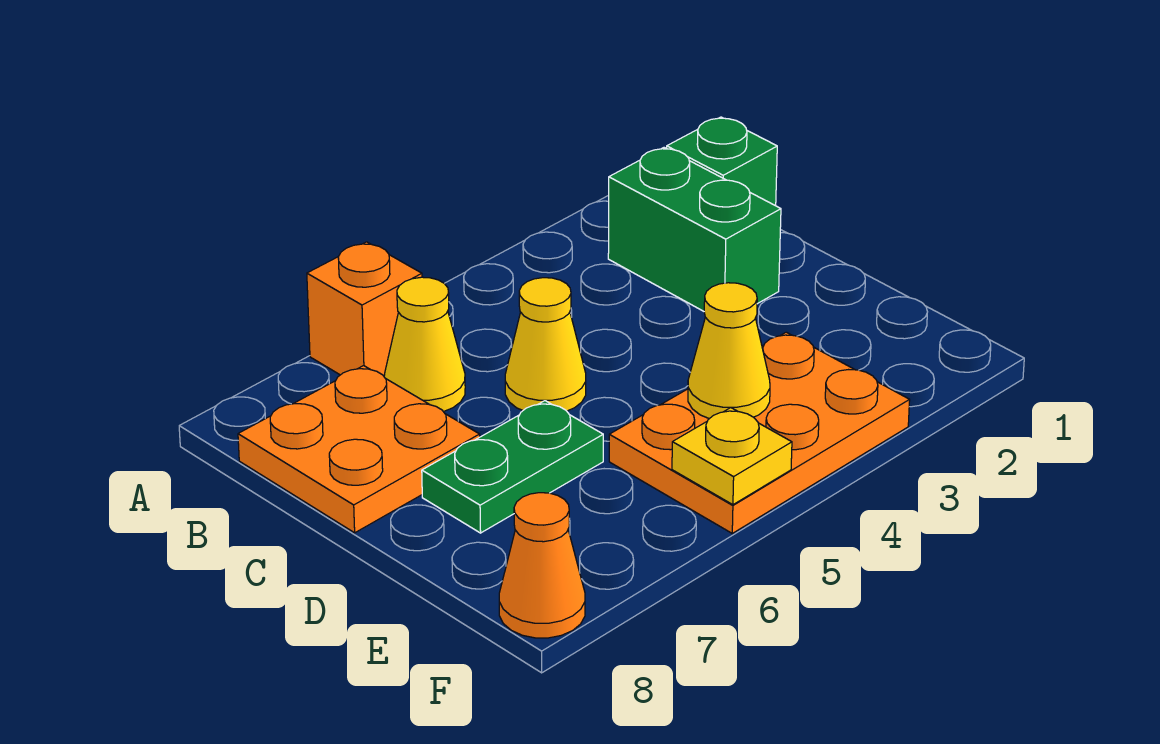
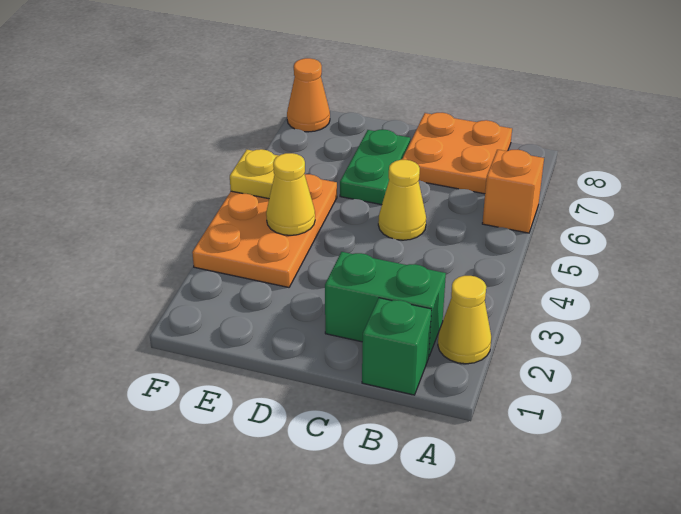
yellow cone B6 level 1 -> yellow cone A2 level 1

